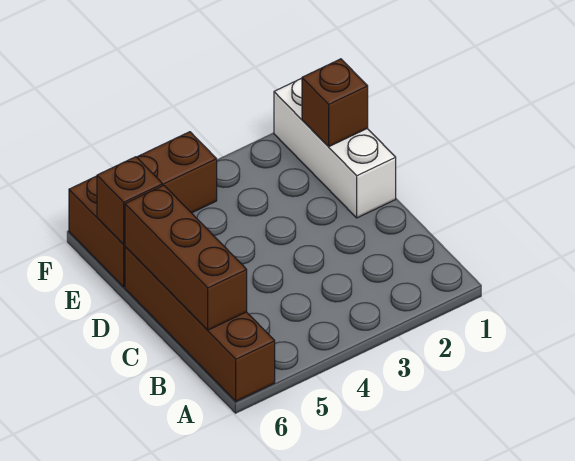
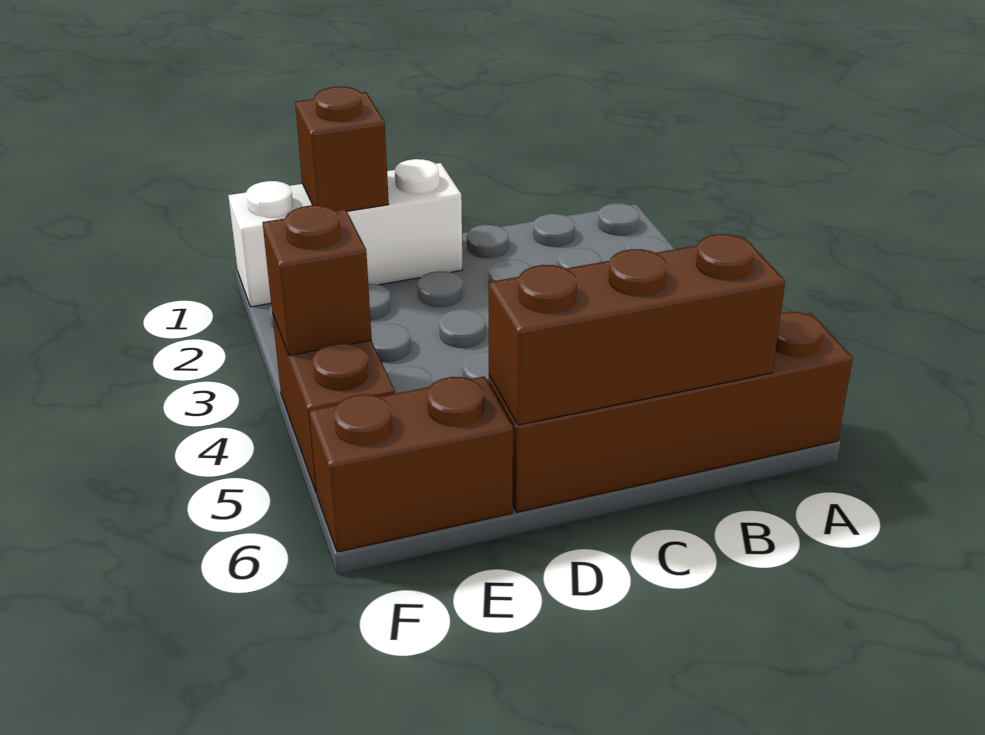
brown brick E6 level 2 -> brown brick F4 level 2

